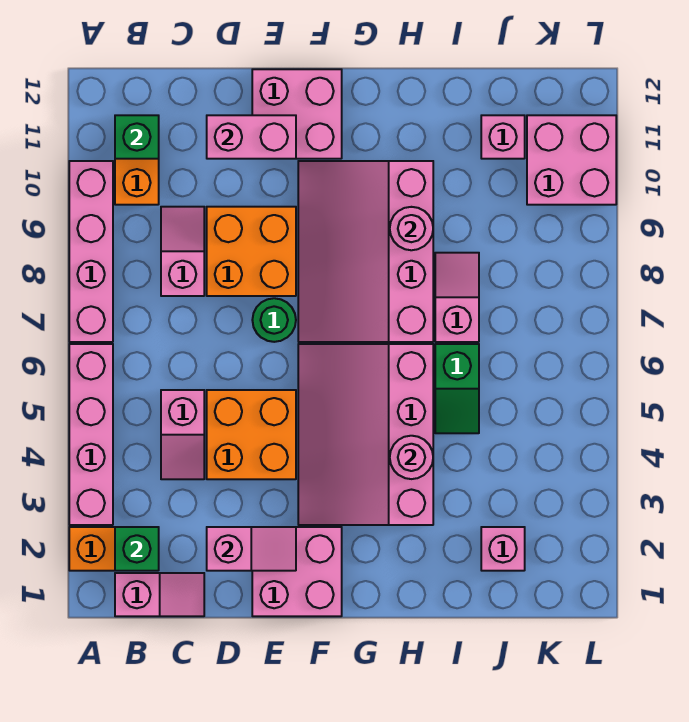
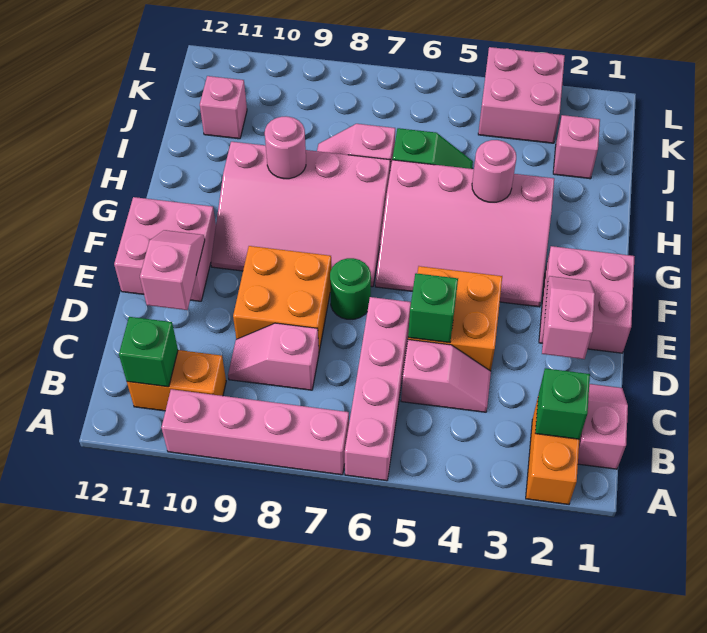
pink brick A3:A6 level 1 -> pink brick A6:D6 level 1
none -> green brick D5 level 2
pink brick D11:E11 level 2 -> pink slope D11:E11 level 2 top D
pink brick K10:L11 level 1 -> pink brick K3:L4 level 1

